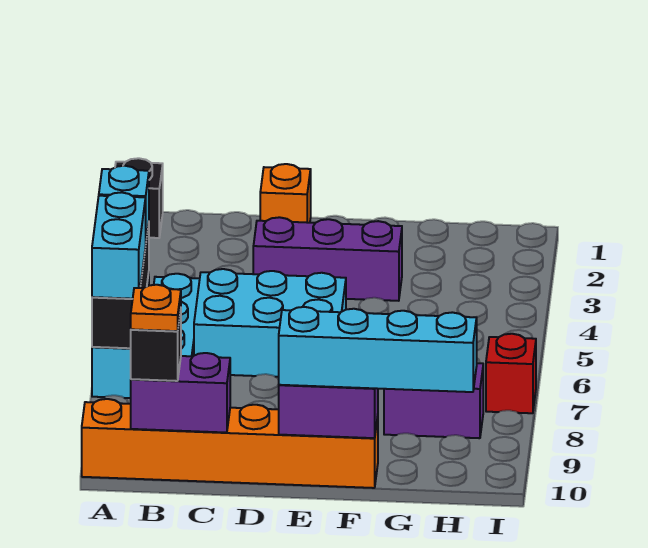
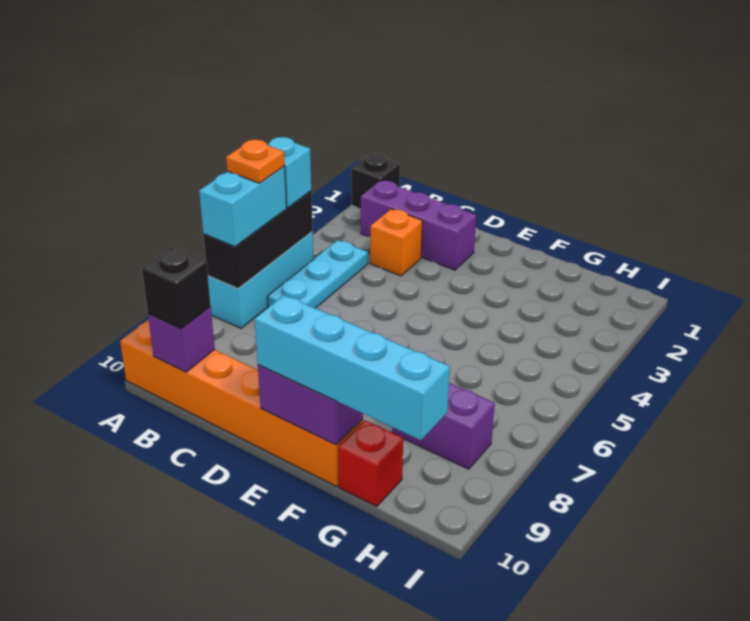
purple brick B10:C10 level 2 -> purple brick B10 level 2
orange plate B10 level 4 -> orange plate A6 level 4
cyan brick C5:E6 level 1 -> none
orange brick D1 level 1 -> orange brick C3 level 1
purple brick D3:F3 level 1 -> purple brick B2:D2 level 1
red brick I7 level 1 -> red brick G10 level 1

